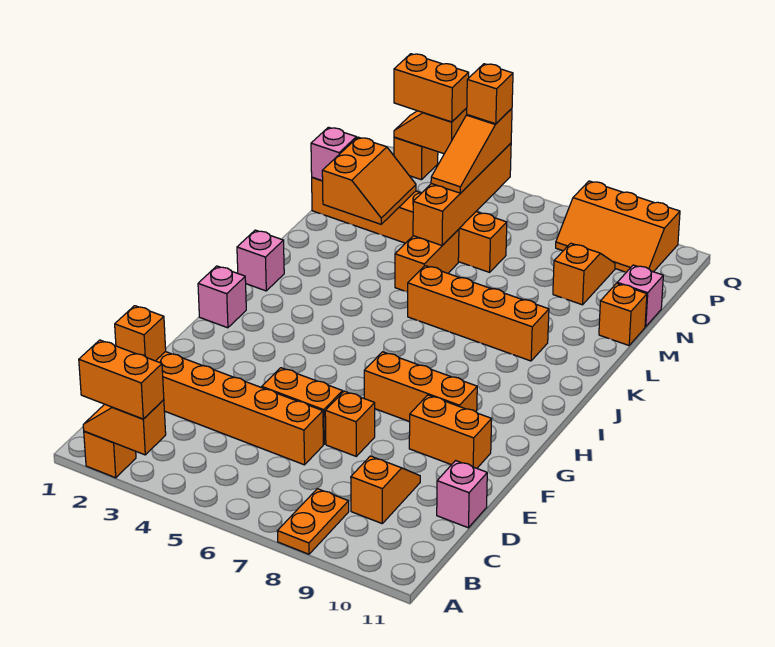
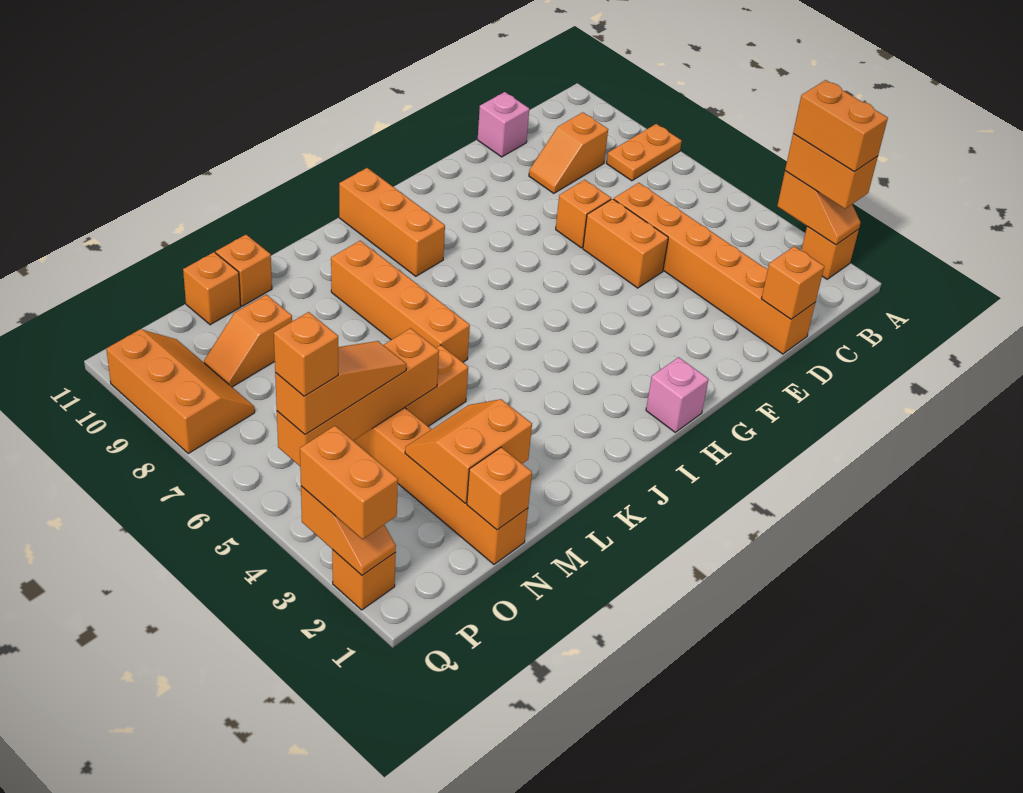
orange brick F9:F10 level 1 -> orange brick A2:A3 level 4
orange brick G7:G9 level 1 -> orange brick I9:I11 level 1
pink brick J1 level 1 -> none
pink brick N1 level 2 -> orange brick N1 level 2
pink brick N11 level 1 -> orange brick N11 level 1

